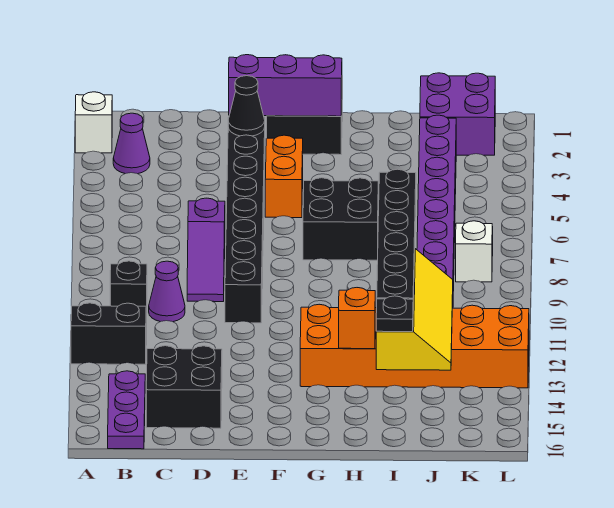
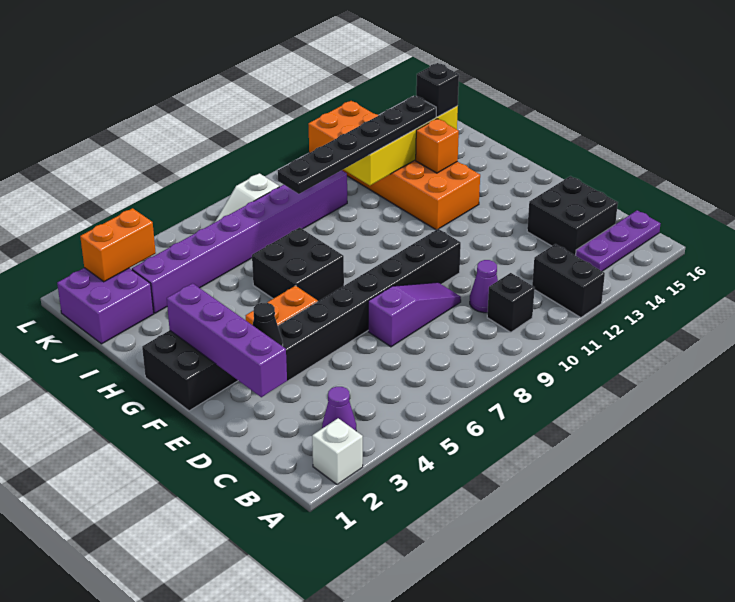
purple brick E2:G2 level 2 -> purple brick D2:G2 level 2
black plate I14 level 3 -> black brick I14 level 3
none -> orange brick K2:K3 level 2

